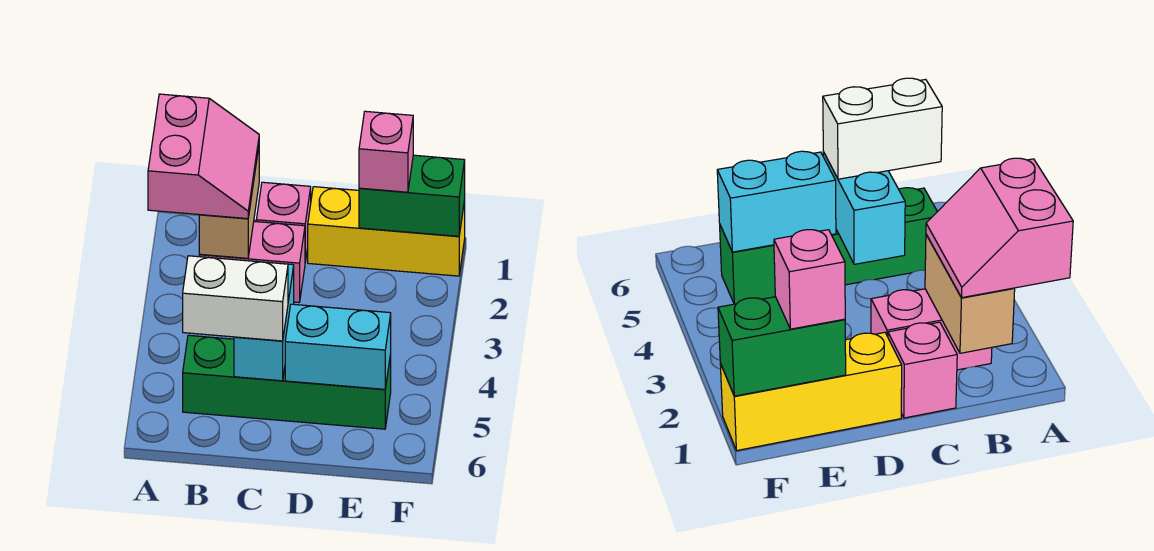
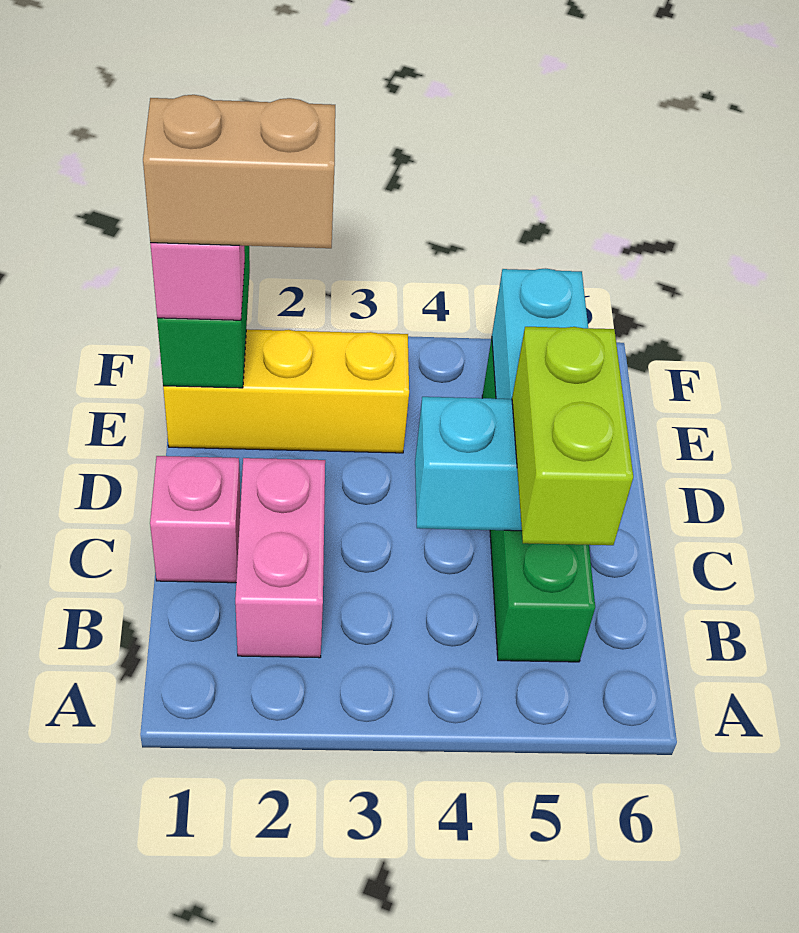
pink slope A1:B2 level 3 top A -> none
tan brick B1:B2 level 2 -> tan brick E1:E2 level 4
white brick B5:C5 level 3 -> lime brick B5:C5 level 3
yellow brick D1:F1 level 1 -> yellow brick E1:E3 level 1

